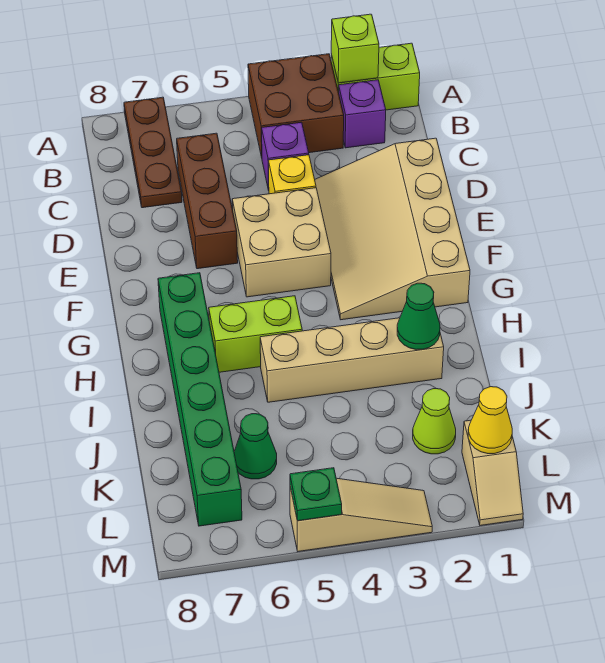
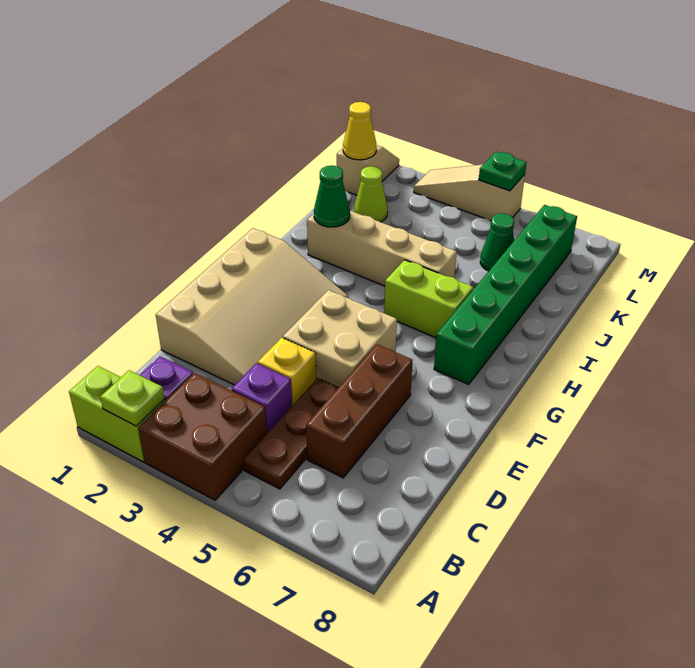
lime brick A2 level 2 -> lime plate A2 level 2
brown plate A7:C7 level 1 -> brown plate B5:D5 level 1

